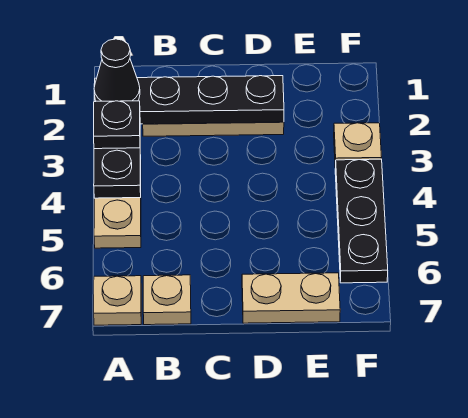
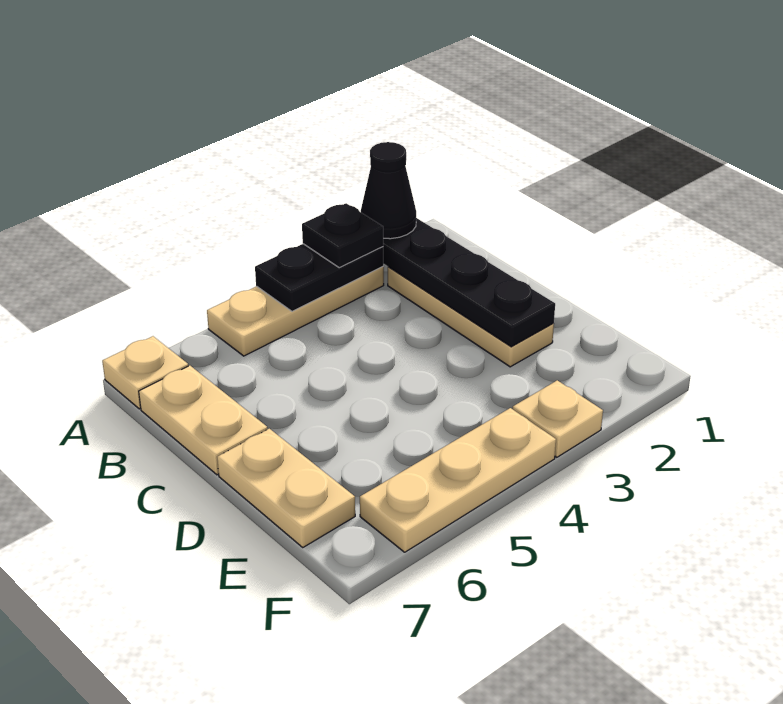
tan plate B7 level 1 -> tan plate B7:C7 level 1
black plate F4:F6 level 1 -> tan plate F4:F6 level 1

